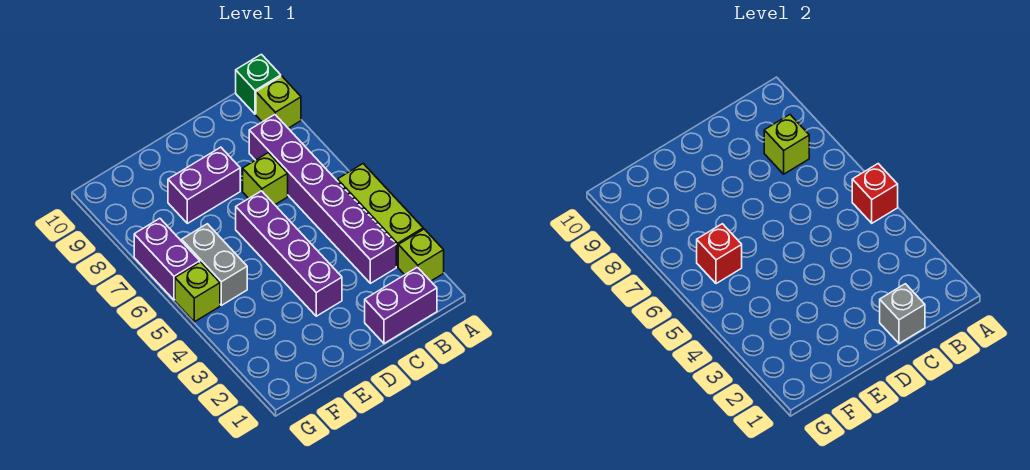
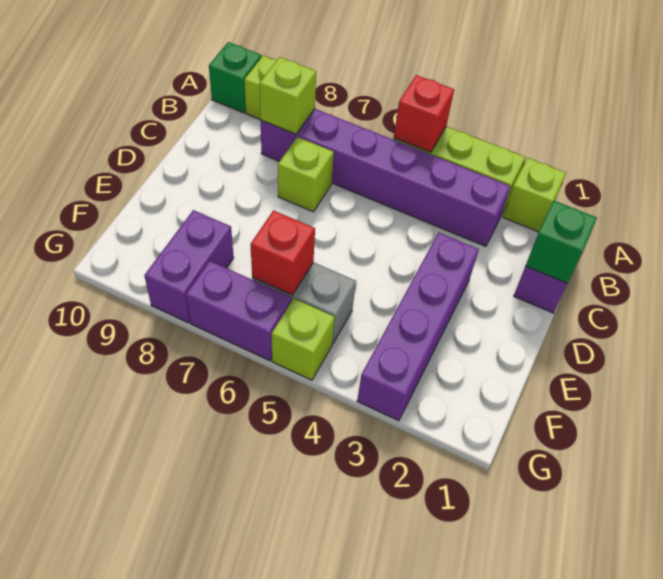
grey brick C1 level 2 -> green brick C1 level 2
purple brick D3:D6 level 1 -> purple brick D3:G3 level 1
purple brick D8:E8 level 1 -> purple brick F8:G8 level 1

